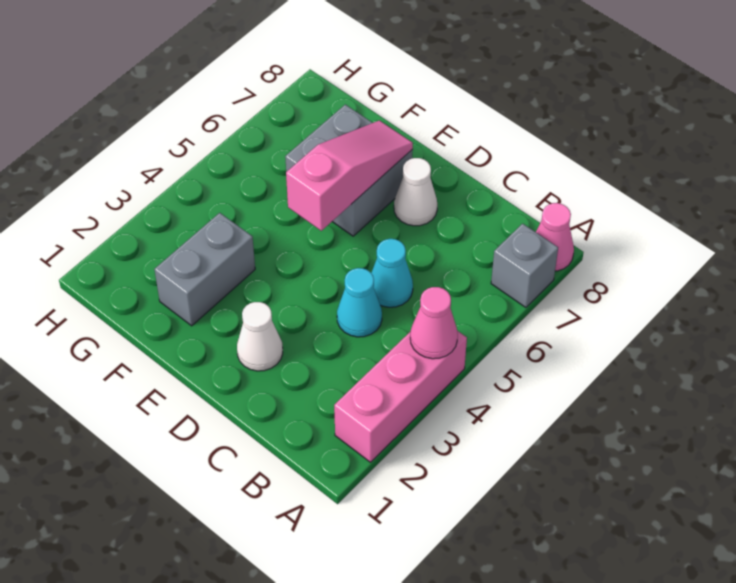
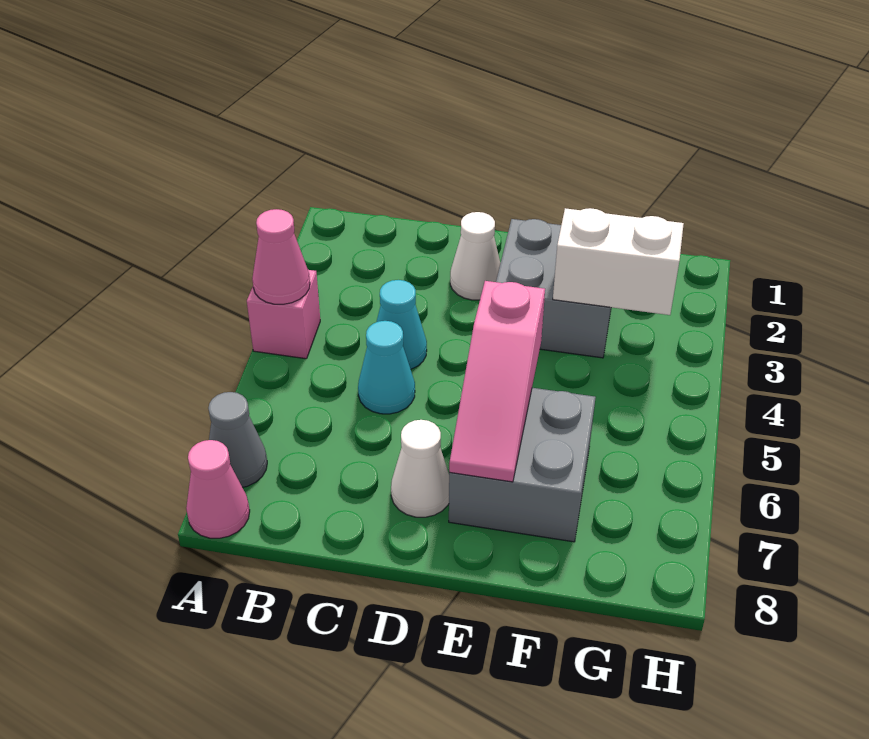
pink brick A2:A4 level 1 -> pink brick A4 level 1
grey brick A7 level 1 -> grey cone A7 level 1
grey brick F2:F3 level 1 -> grey brick E2:F3 level 1
none -> white brick F3:G3 level 2

